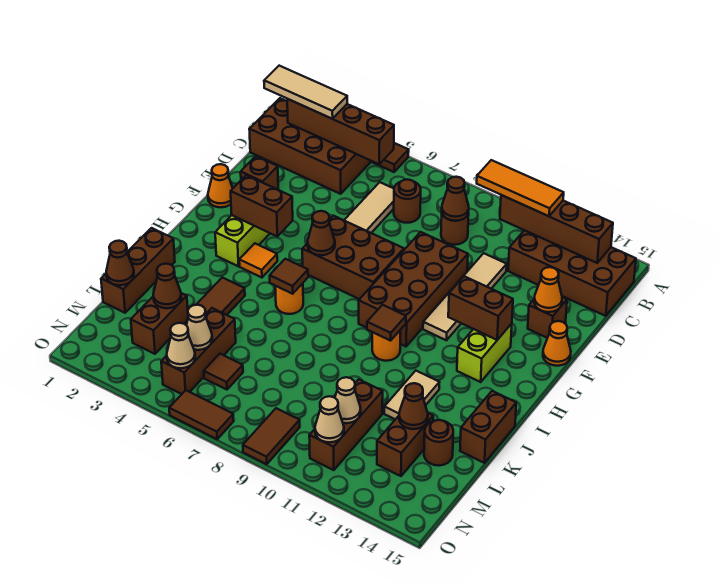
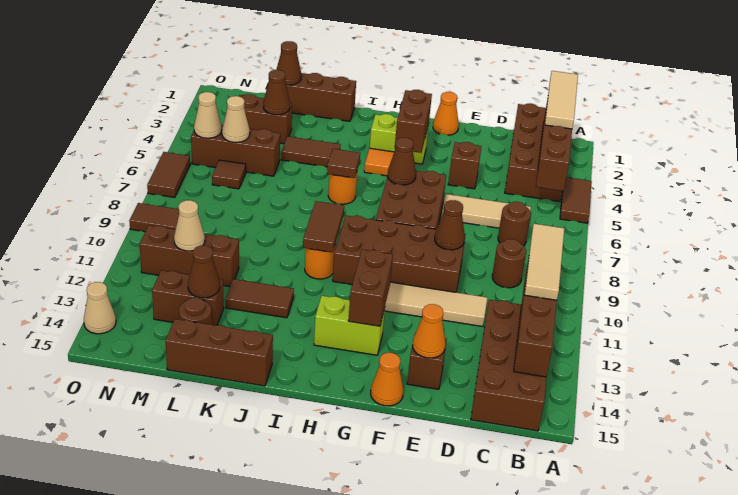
orange tile B10:B12 level 3 -> tan tile B10:B12 level 3
brown cone C9 level 2 -> brown cone E9 level 2
brown brick E2 level 1 -> brown brick E4 level 1
brown tile I10 level 2 -> brown tile I9:I10 level 2
tan tile J12:K12 level 1 -> brown tile J12:K12 level 1
brown brick J15:K15 level 1 -> brown brick J15:L15 level 1
tan cone N11 level 2 -> tan cone O14 level 1

